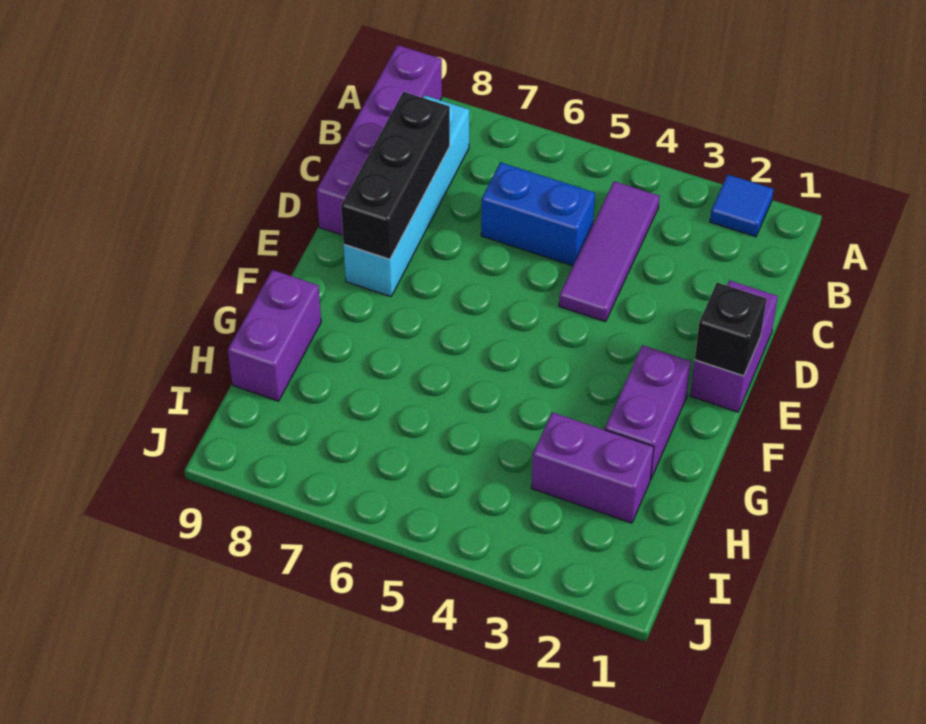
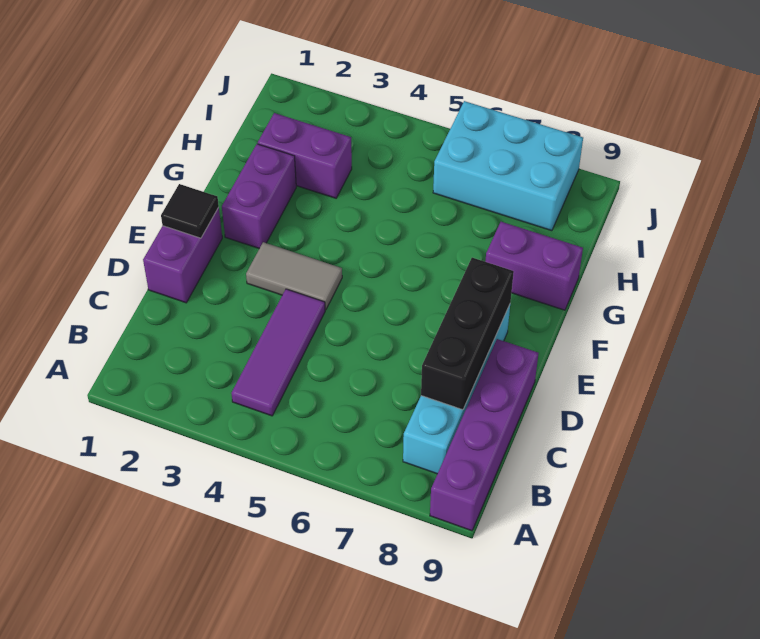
blue tile A2 level 1 -> none
blue brick C5:C6 level 1 -> none
black brick E1 level 2 -> black tile E1 level 2
none -> grey tile E3:E4 level 1
purple brick G9:H9 level 1 -> purple brick G8:G9 level 1
none -> cyan brick I6:J8 level 1

